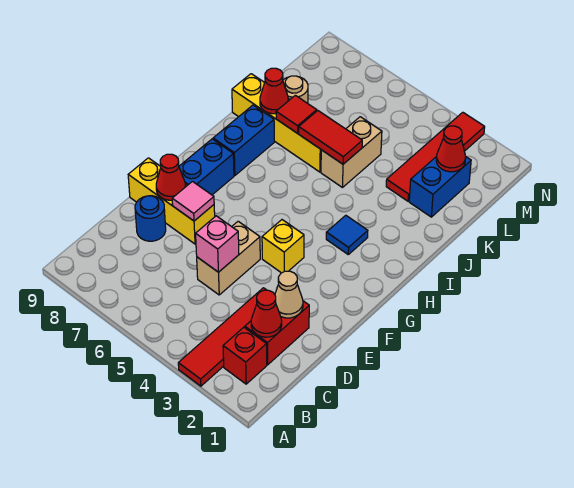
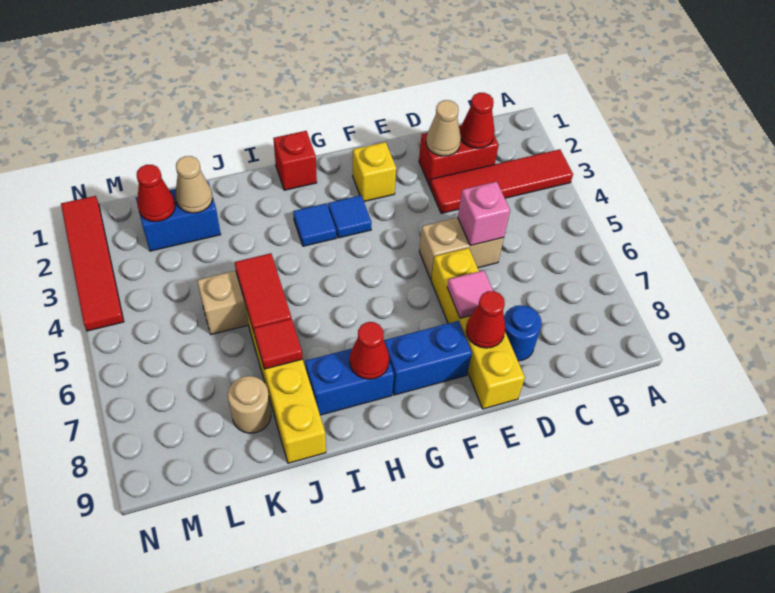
red brick B2 level 1 -> red brick H1 level 1
yellow brick E7:E9 level 1 -> yellow brick E6:E9 level 1
yellow brick F4 level 1 -> yellow brick F2 level 1
none -> blue tile G3 level 1
red cone J8 level 2 -> red cone H8 level 2
none -> tan cone K2 level 2
red tile K3:N3 level 1 -> red tile N1:N4 level 1

